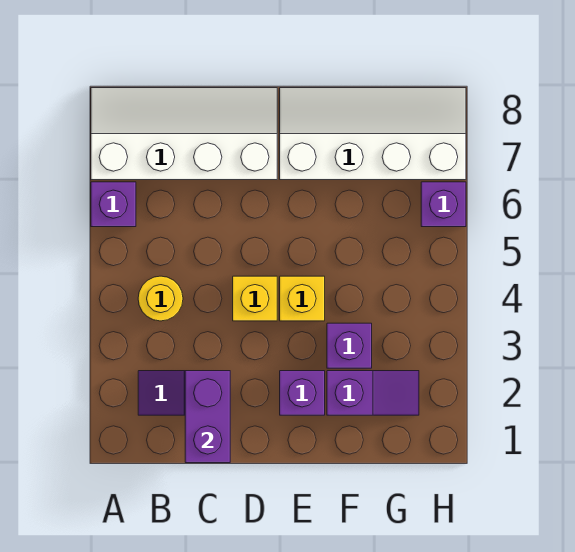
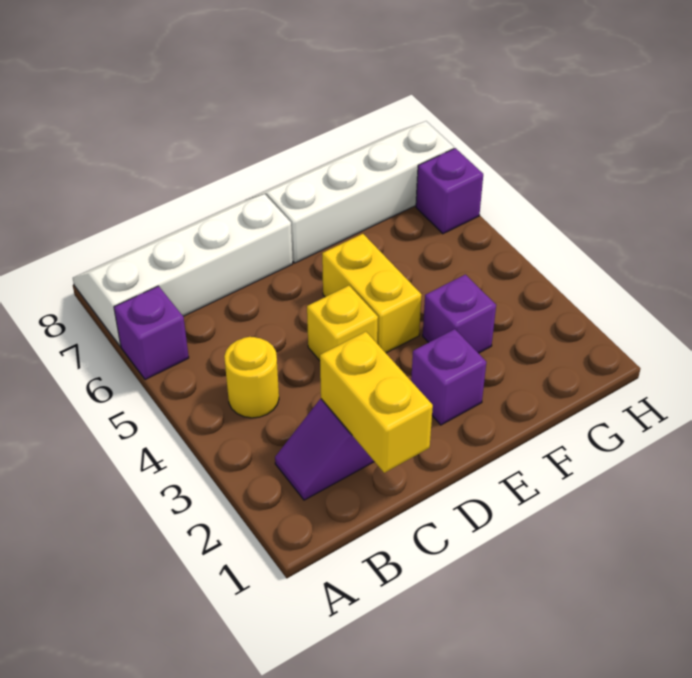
purple brick C1:C2 level 2 -> yellow brick C1:C2 level 2
yellow brick E4 level 1 -> yellow brick E4:E5 level 1
purple slope F2:G2 level 1 top F -> none

